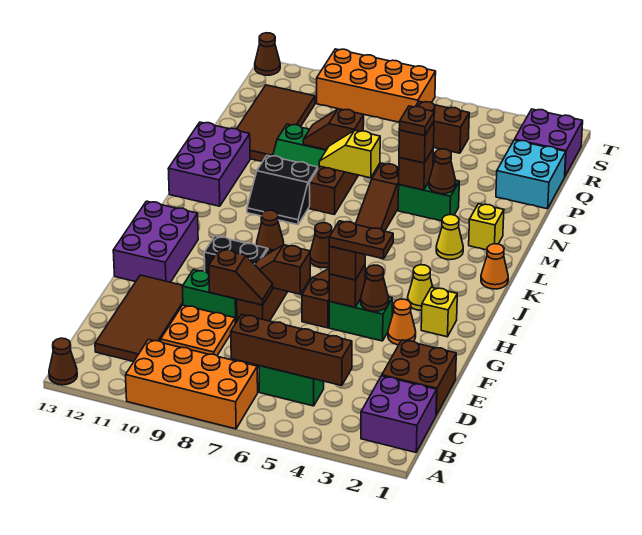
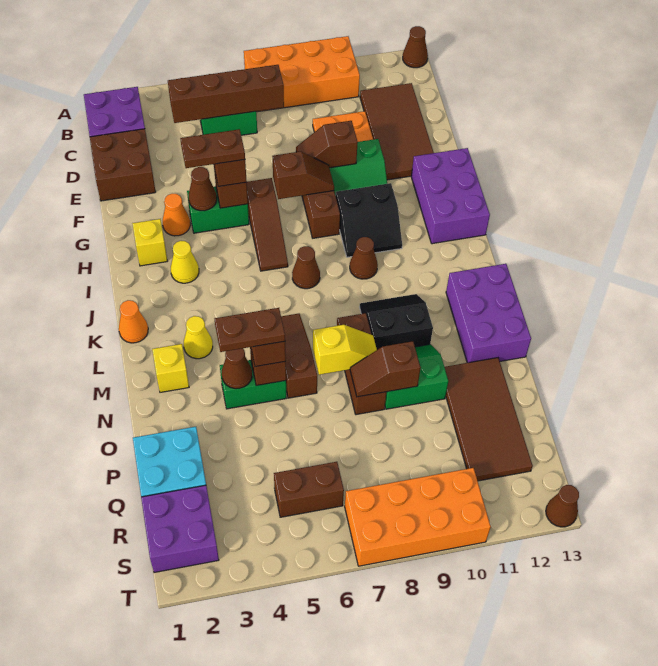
brown plate N5 level 4 -> brown plate N4:N5 level 4
brown slope O8:O9 level 2 top 8 -> brown slope O8:O9 level 2 top 9

